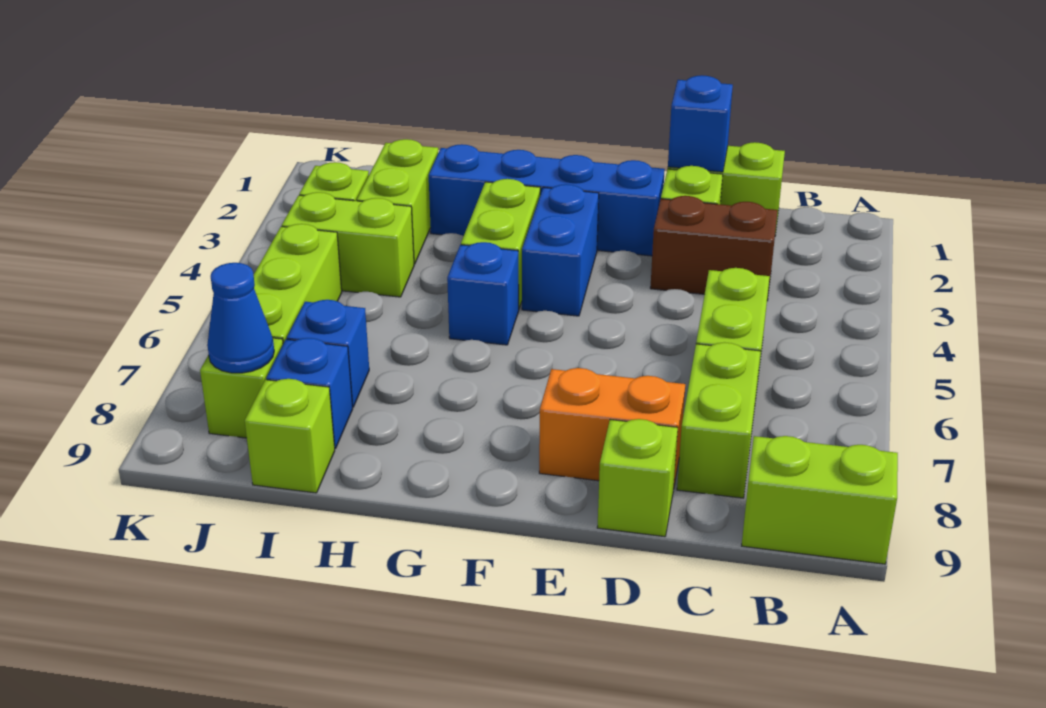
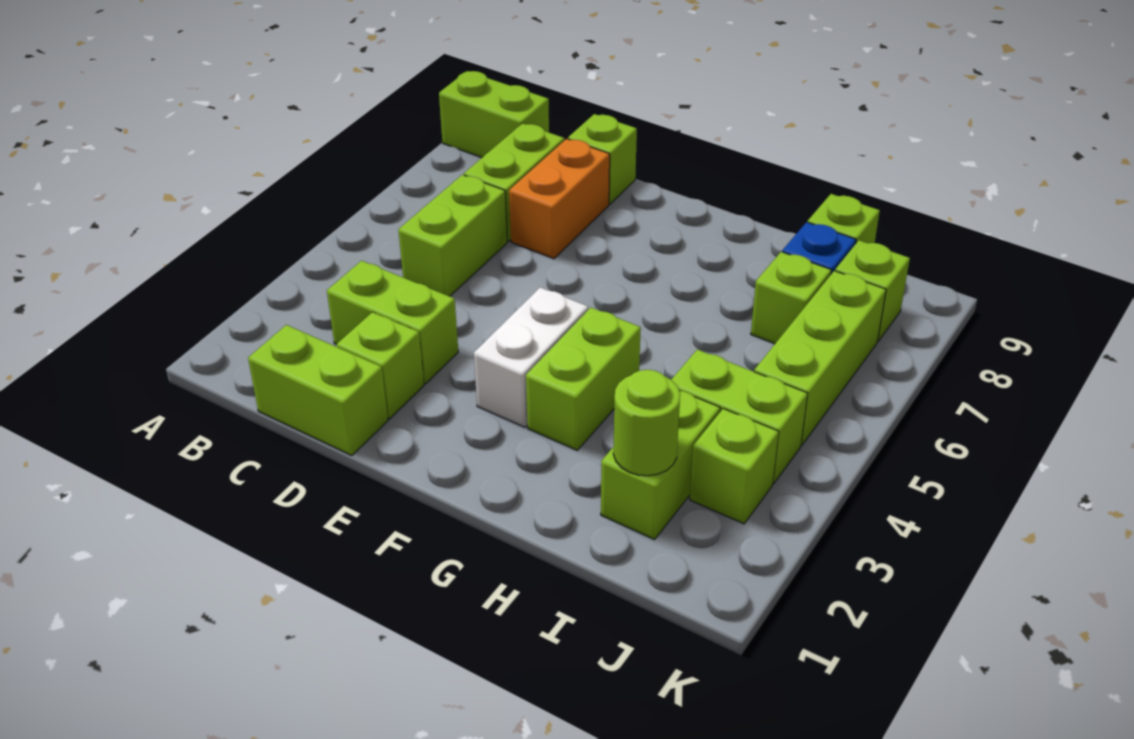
brown brick C3:D3 level 1 -> lime brick C3:D3 level 1
blue brick D1 level 2 -> none
orange brick D8:E8 level 1 -> orange brick D7:D8 level 1
blue brick E2:H2 level 1 -> none
blue brick F3:F4 level 1 -> white brick F3:F4 level 1
blue brick G5 level 1 -> none
none -> lime round brick I2 level 2
blue brick I7 level 1 -> lime brick I7 level 1
blue cone J8 level 2 -> none

